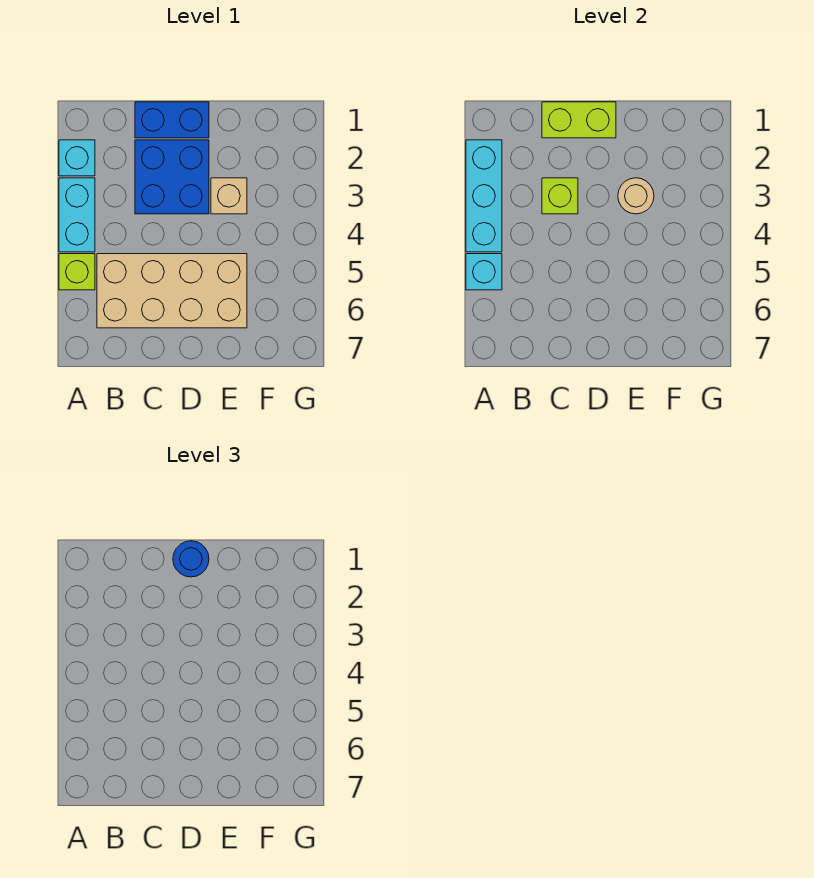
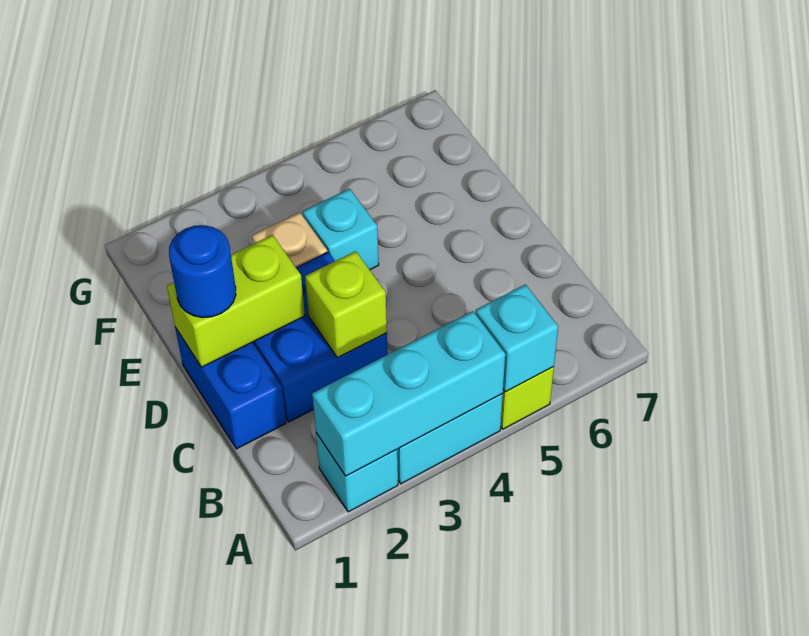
tan brick B5:E6 level 1 -> none
lime brick C1:D1 level 2 -> lime brick D1:D2 level 2
tan round brick E3 level 2 -> none
none -> cyan brick E4 level 1

